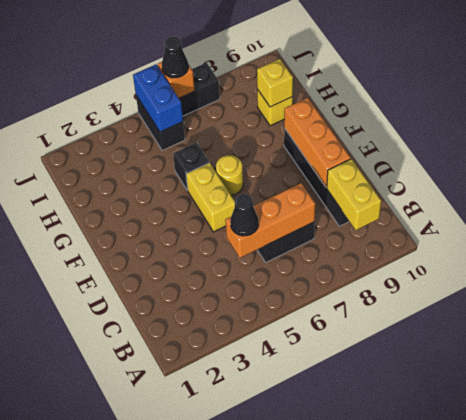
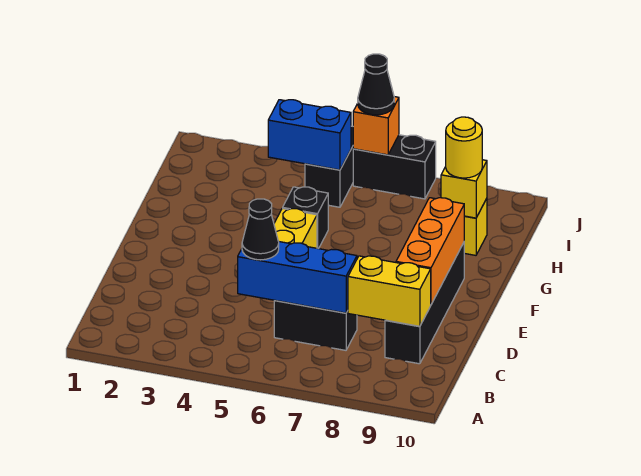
yellow brick B9:C9 level 2 -> yellow brick C8:C9 level 2
orange brick C5:C7 level 2 -> blue brick C5:C7 level 2
yellow round brick F6 level 1 -> yellow round brick H9 level 3
blue brick I5:J5 level 2 -> blue brick I4:I5 level 2

